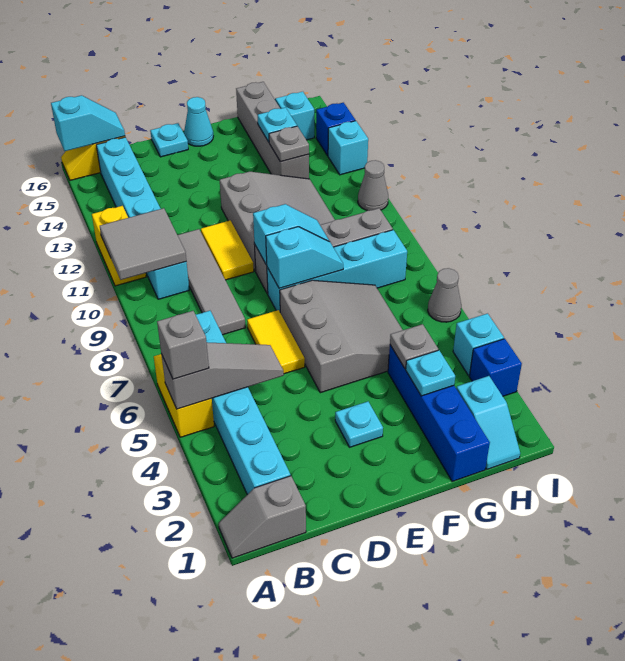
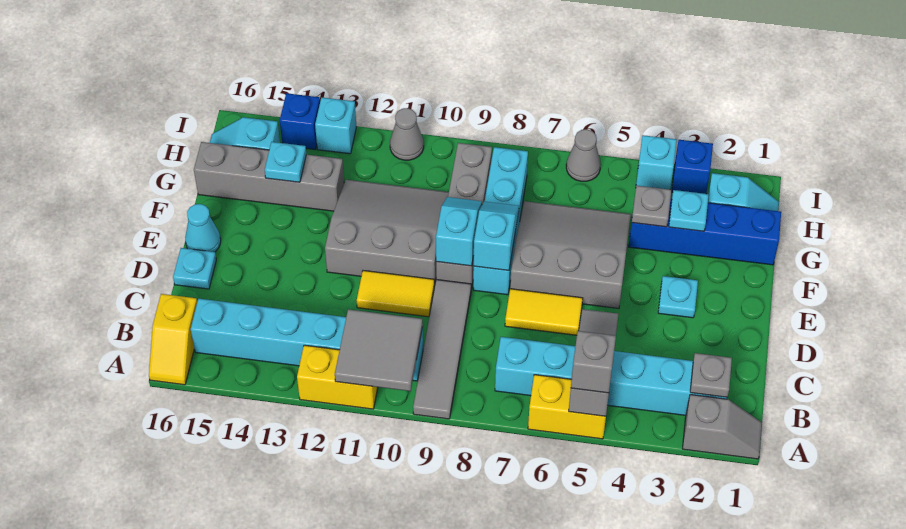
grey slope A1:B1 level 1 top B -> grey slope A1:A2 level 1 top 2
cyan slope A16:B16 level 2 top A -> none
grey tile C8:C11 level 1 -> grey tile A9:D9 level 1
grey plate G13 level 2 -> grey plate B2 level 2

